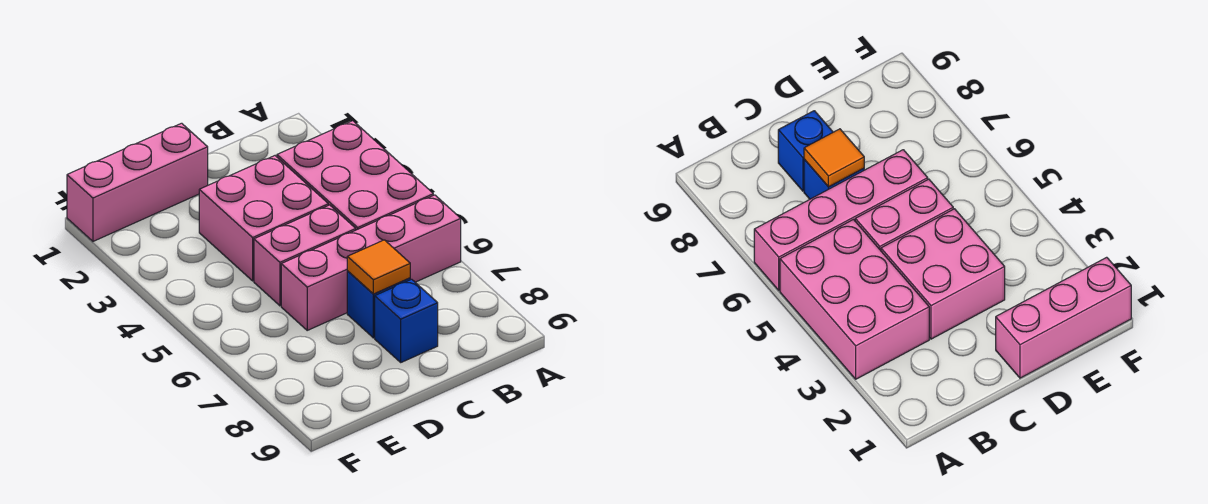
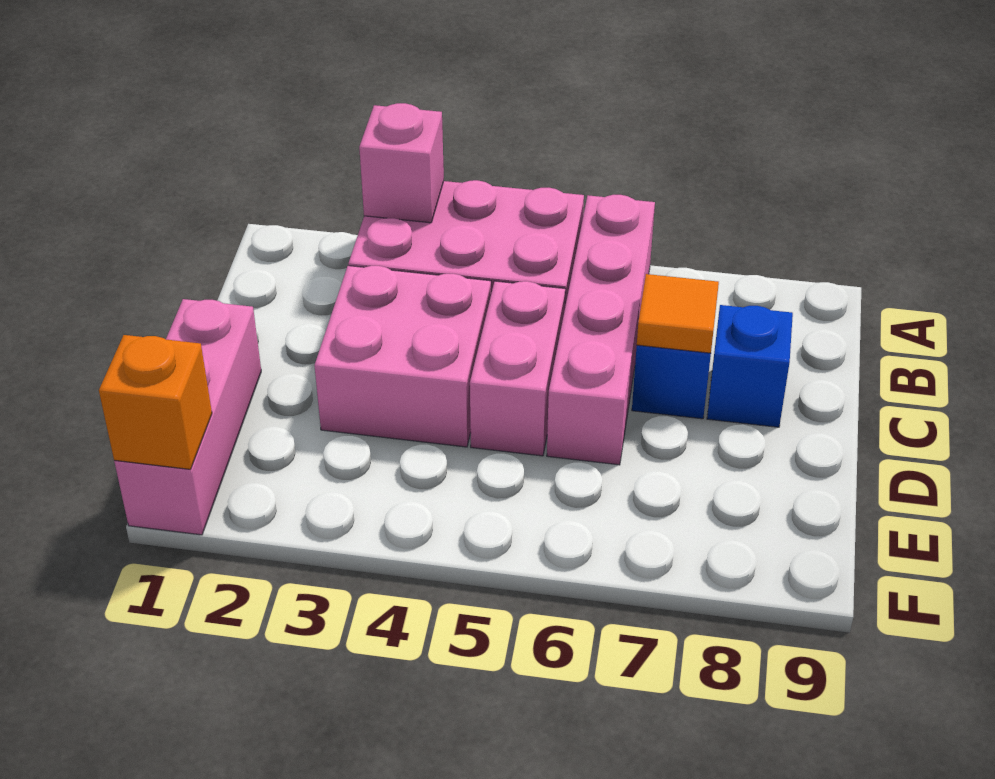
none -> pink brick A3 level 2
none -> orange brick F1 level 2

